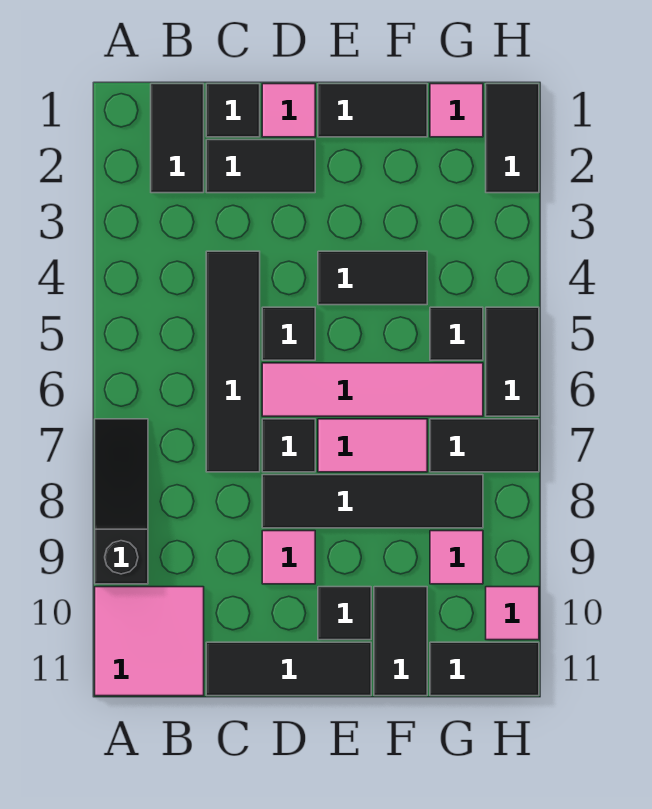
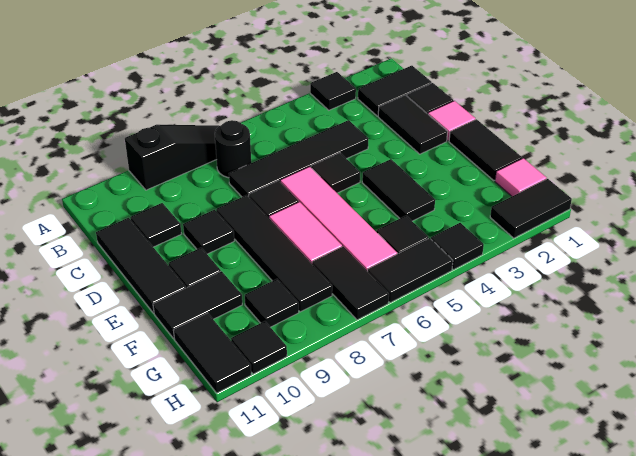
none -> black tile A3 level 1
pink tile A10:B11 level 1 -> none
none -> black round brick B7 level 1
none -> black tile C10 level 1
pink tile D9 level 1 -> black tile D9 level 1
pink tile G9 level 1 -> black tile G9 level 1
none -> black tile H4 level 1
pink tile H10 level 1 -> black tile H10 level 1

